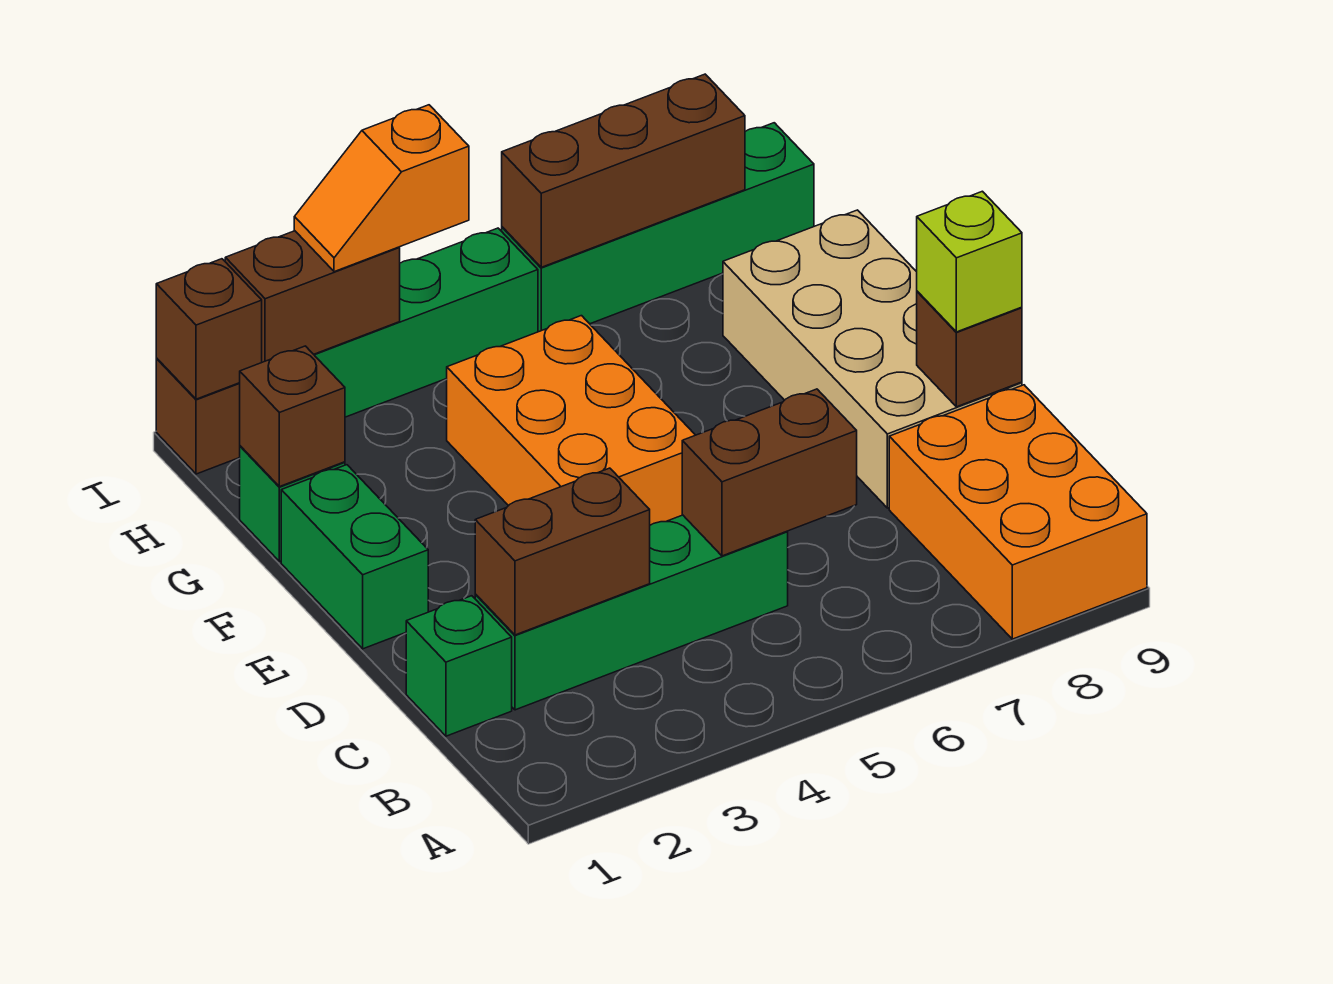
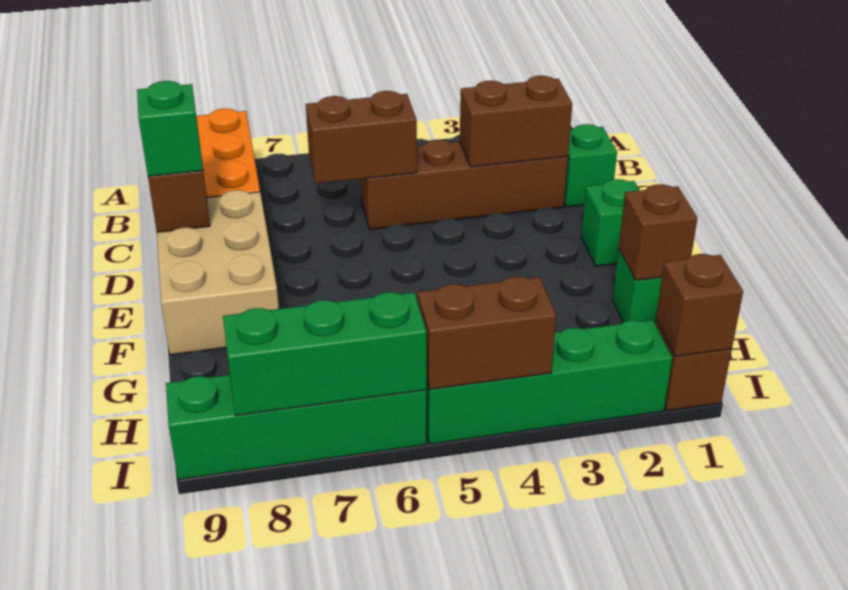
green brick C2:C5 level 1 -> brown brick C2:C5 level 1
tan brick D8:G9 level 1 -> tan brick D8:F9 level 1
lime brick D9 level 3 -> green brick D9 level 3
green brick E1:F1 level 1 -> green brick E1 level 1
orange brick E4:G5 level 1 -> none
brown brick I2:I3 level 2 -> brown brick I4:I5 level 2
orange slope I3:I4 level 3 top 4 -> none
brown brick I6:I8 level 2 -> green brick I6:I8 level 2

